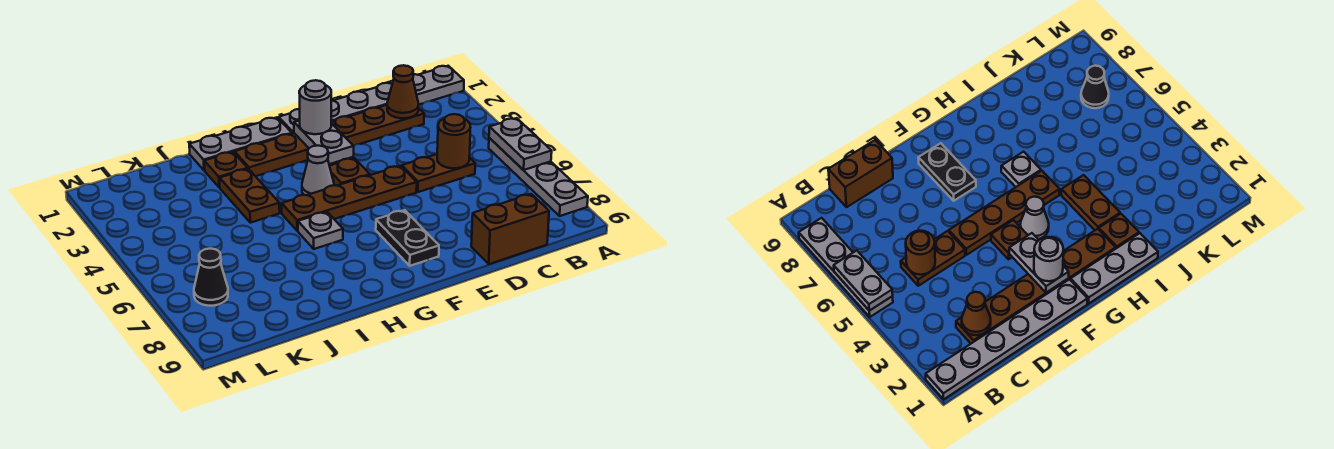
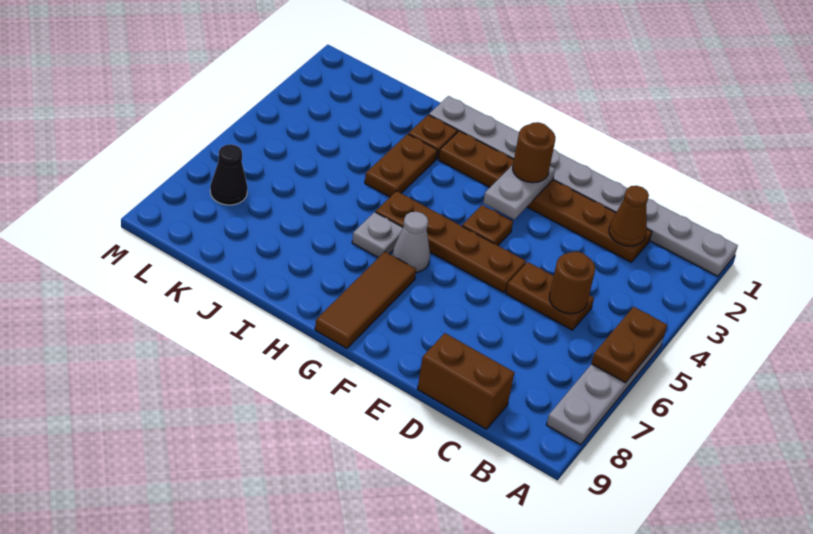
grey plate A5:A6 level 2 -> brown plate A5:A6 level 2
grey round brick F2 level 3 -> brown round brick F2 level 3
black plate F7:F8 level 1 -> none
grey cone G4 level 1 -> grey cone G6 level 1
none -> brown tile G7:G9 level 1

